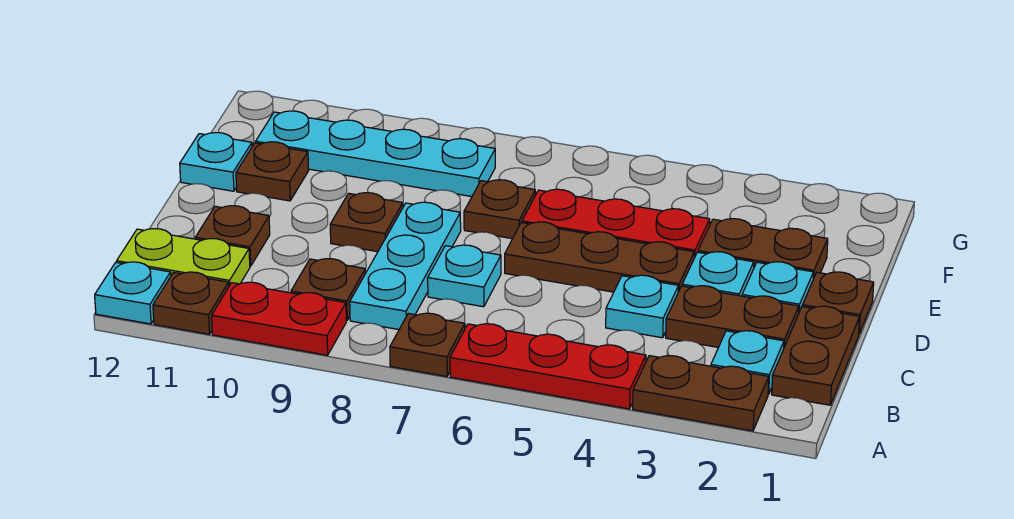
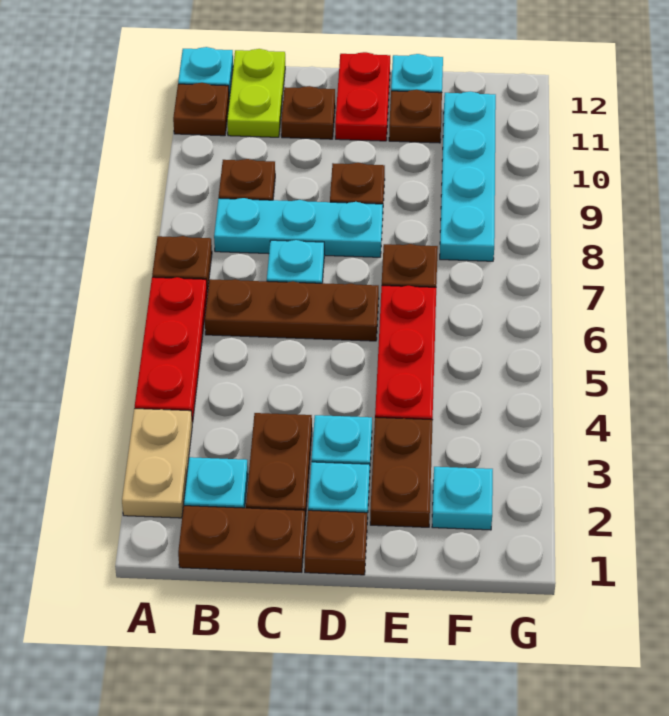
brown plate A2:A3 level 1 -> tan plate A2:A3 level 1
red plate A9:A10 level 1 -> red plate D11:D12 level 1
cyan plate C4 level 1 -> cyan plate F2 level 1
brown plate D4:D6 level 1 -> brown plate B6:D6 level 1

